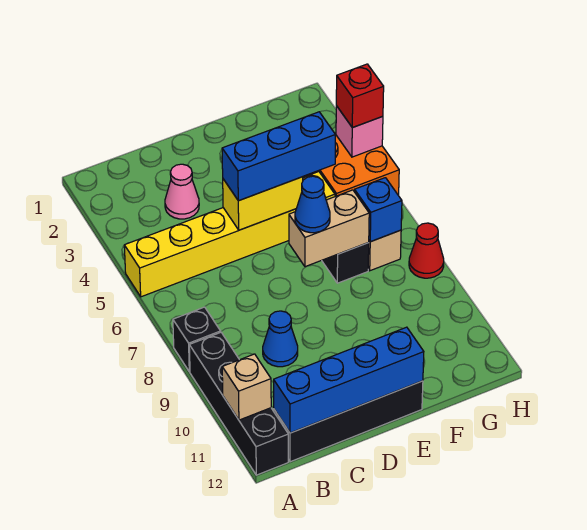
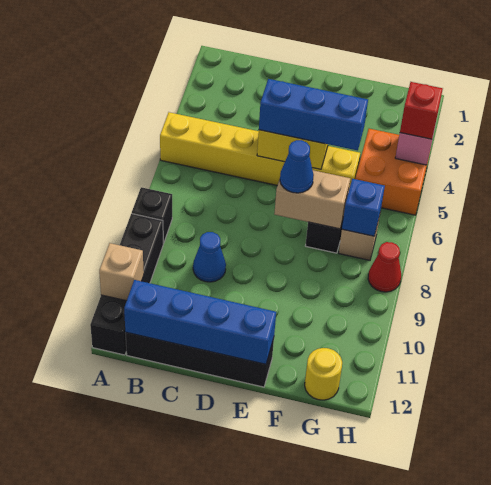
pink cone C3 level 1 -> none
none -> yellow round brick G12 level 1

